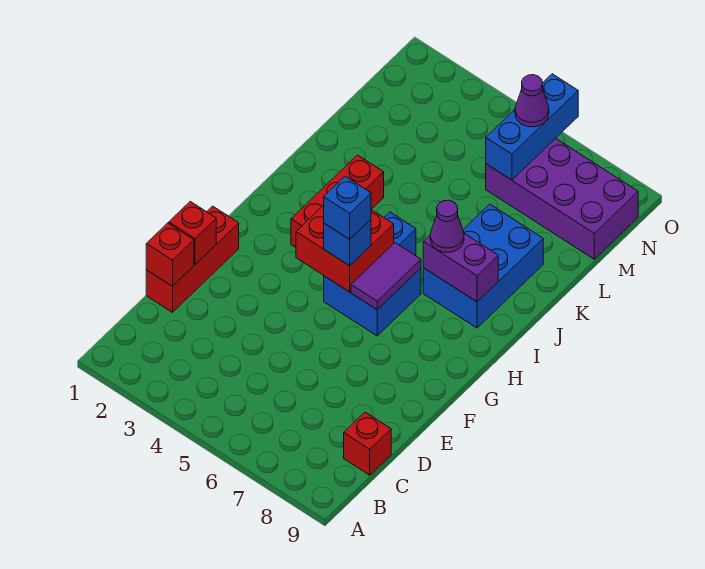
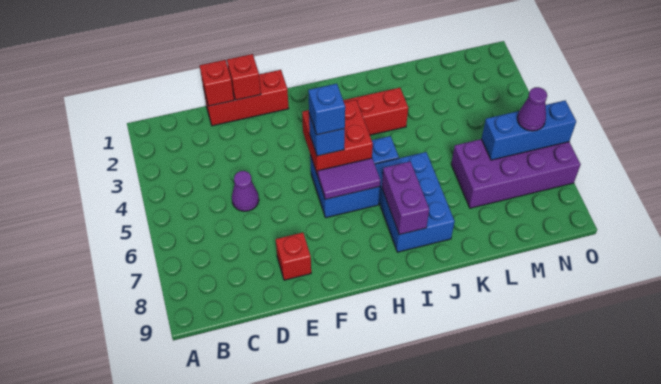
red brick C9 level 1 -> red brick E8 level 1
blue brick I7:K8 level 1 -> blue brick I6:J8 level 1
purple cone I7 level 3 -> purple cone D5 level 1
purple brick M6:N9 level 1 -> purple brick L6:O7 level 1

